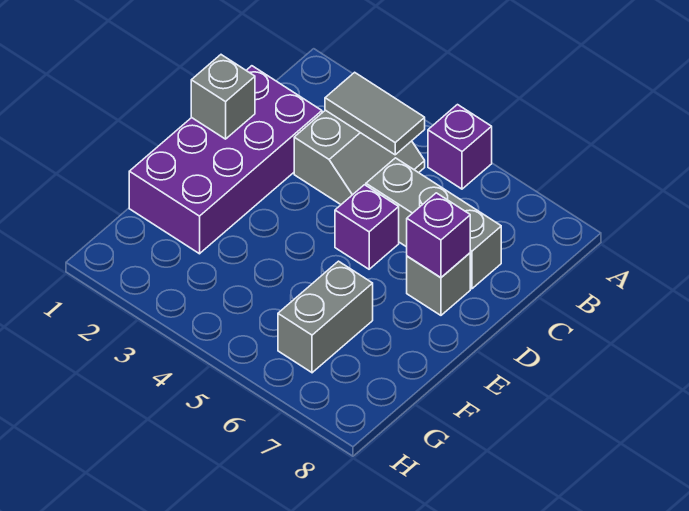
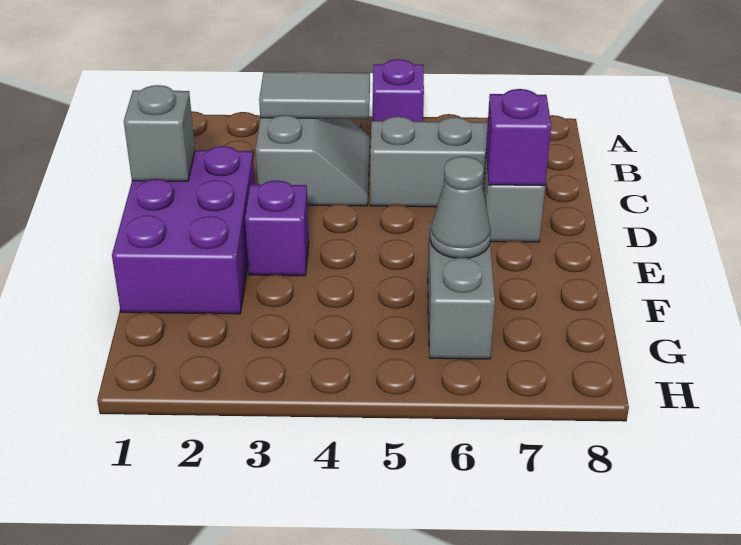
purple brick C1:F2 level 1 -> purple brick D1:F2 level 1
purple brick D5 level 1 -> purple brick E3 level 1
none -> grey cone F6 level 2

